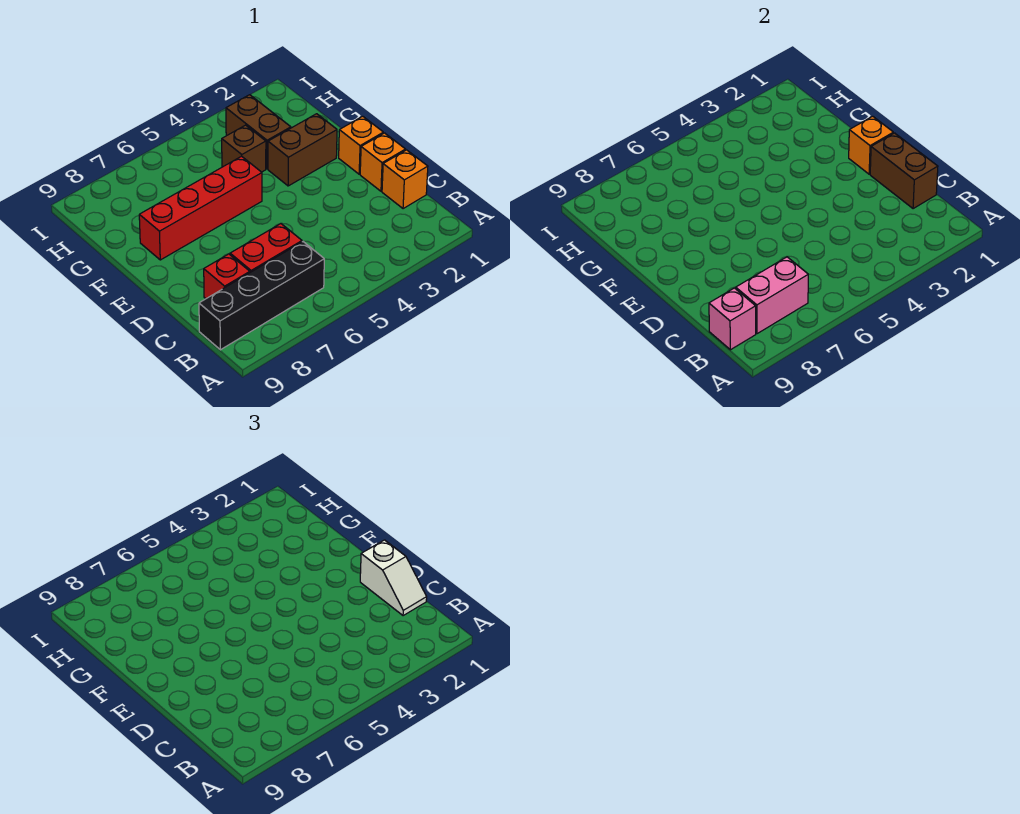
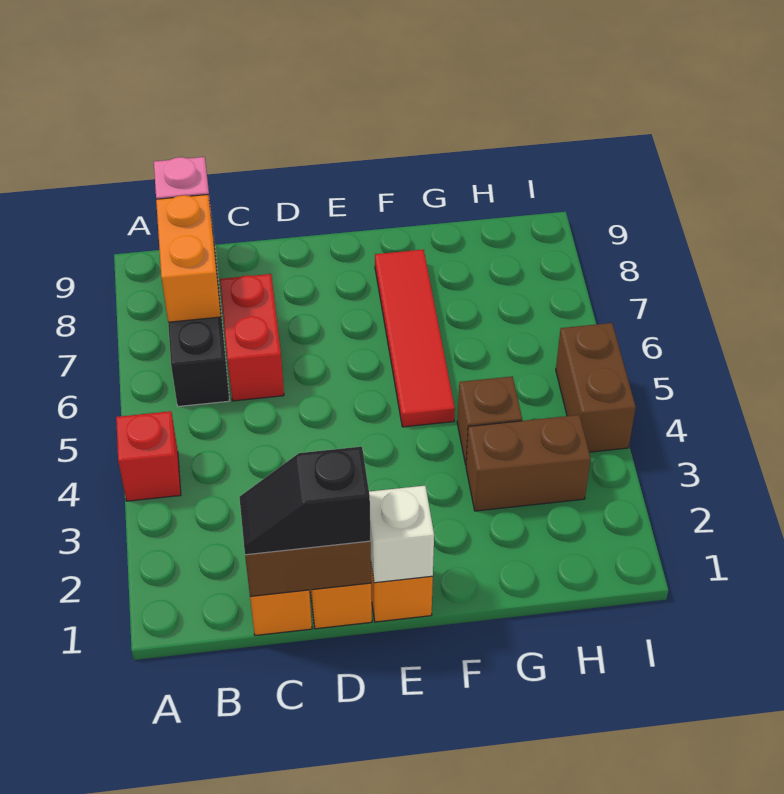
pink brick B7:B8 level 2 -> orange brick B7:B8 level 2
white slope C1:D1 level 3 top D -> black slope C1:D1 level 3 top D
red brick C8 level 1 -> red brick A4 level 1
orange brick E1 level 2 -> white brick E1 level 2
brown brick F2:F3 level 1 -> brown brick I4:I5 level 1
red brick F5:F8 level 1 -> red tile F5:F8 level 1

